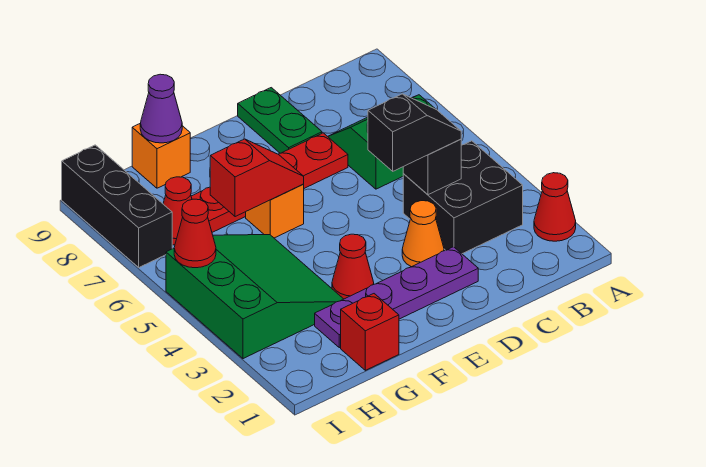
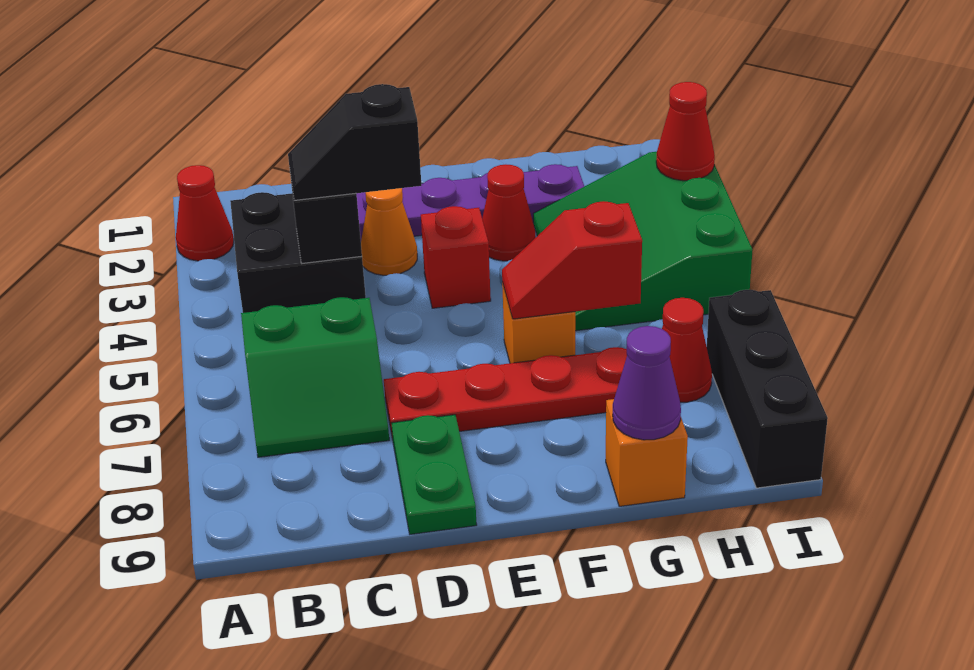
red brick G1 level 1 -> red brick E4 level 1
red cone I5 level 2 -> red cone I3 level 2

